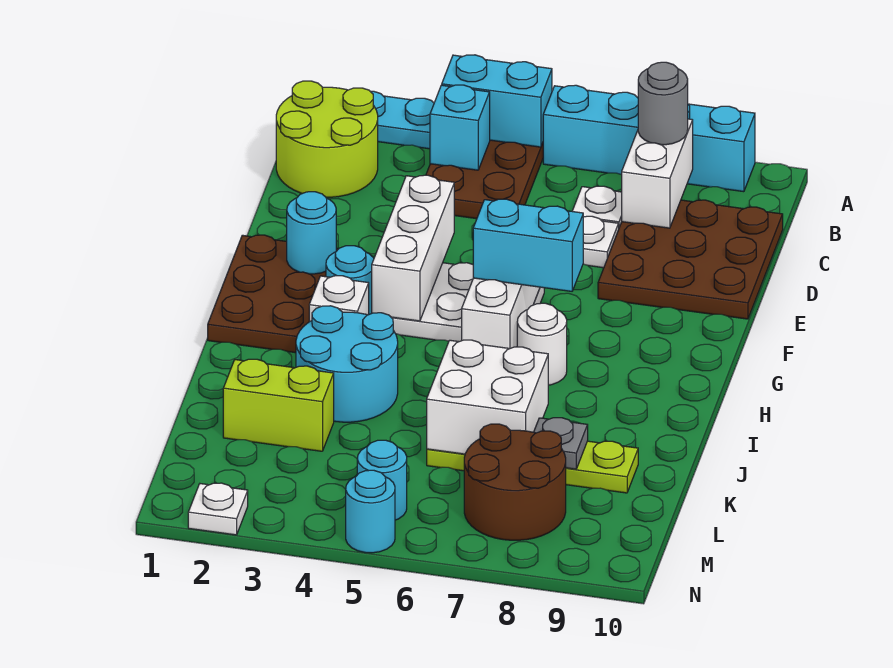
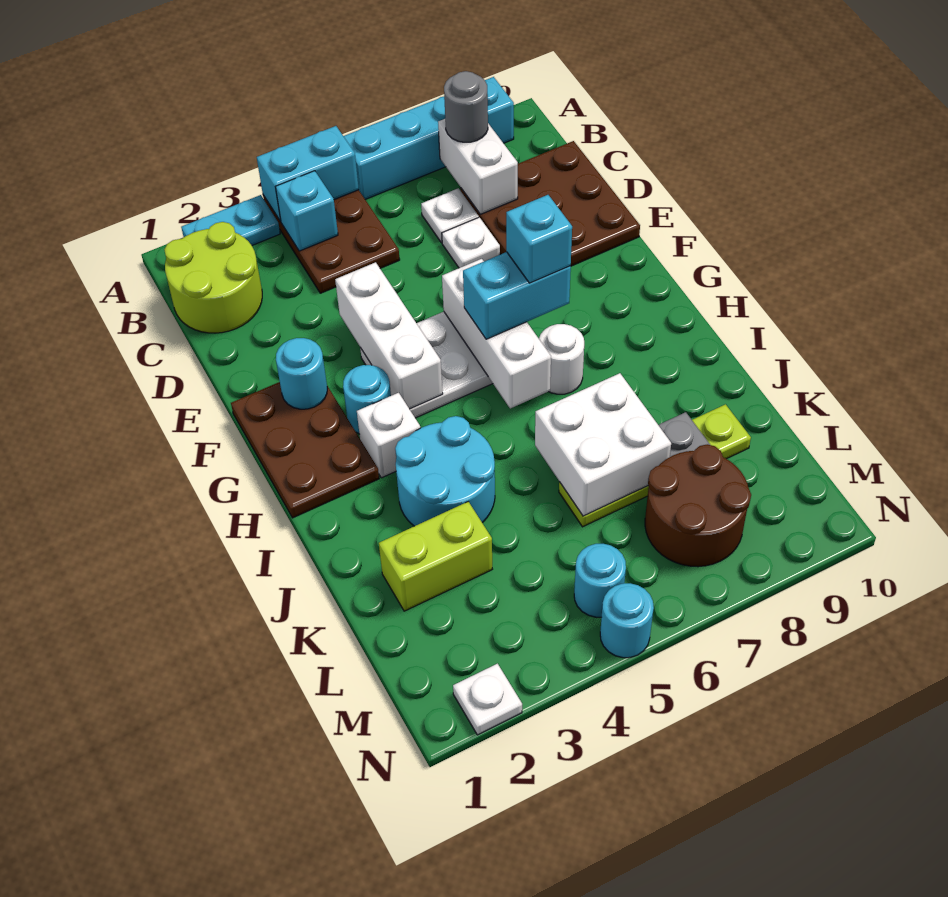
none -> cyan brick G7 level 4

